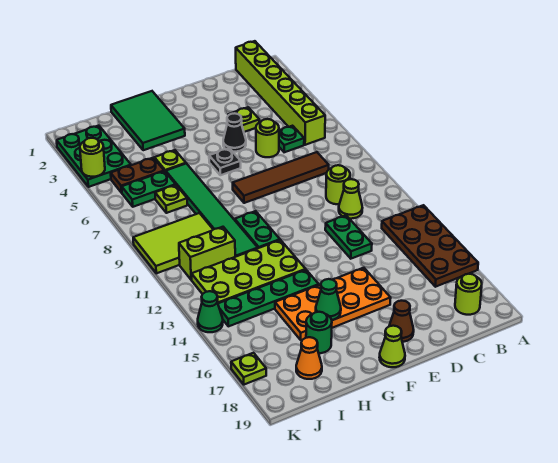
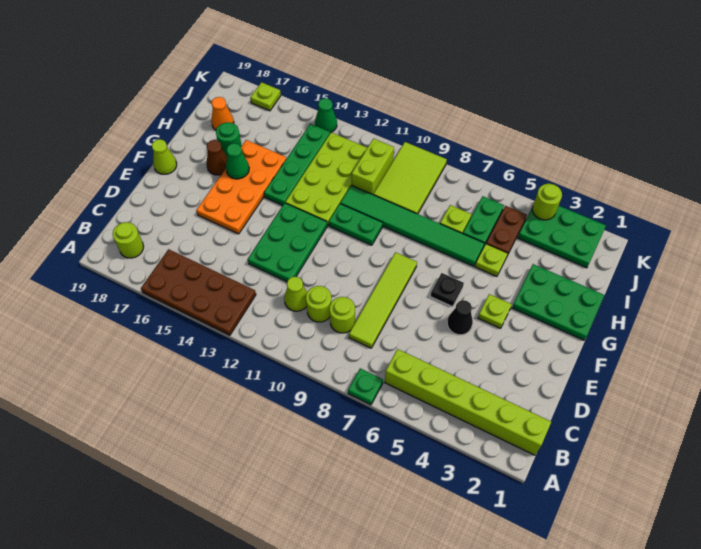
green plate C6 level 1 -> green plate A7 level 1
brown tile C8:F8 level 1 -> lime tile C8:F8 level 1
lime plate D4 level 1 -> lime plate F4 level 1
lime round brick D6 level 1 -> lime round brick C9 level 1
green plate D12:D13 level 1 -> green plate D12:F13 level 1
brown cone E18 level 1 -> brown cone G17 level 1
green tile G1:H3 level 1 -> green plate G1:H3 level 1

